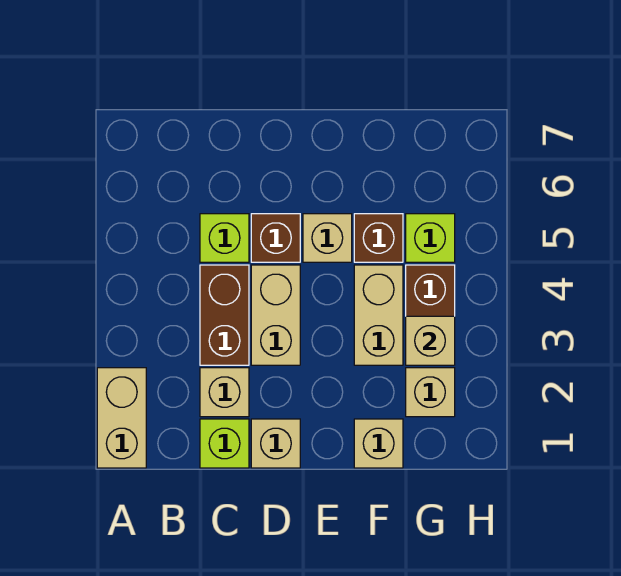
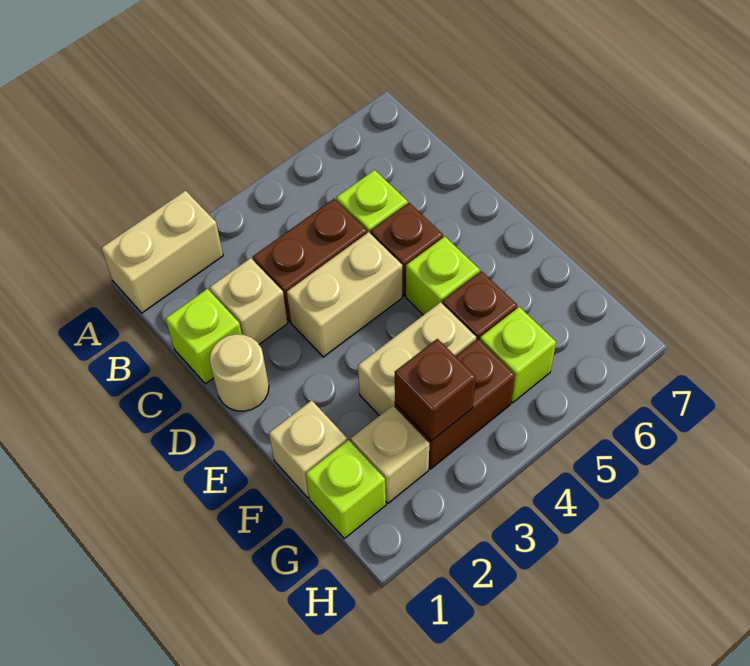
tan brick D1 level 1 -> tan round brick D1 level 1
tan brick E5 level 1 -> lime brick E5 level 1
none -> lime brick G1 level 1
tan brick G3 level 2 -> brown brick G3 level 2

